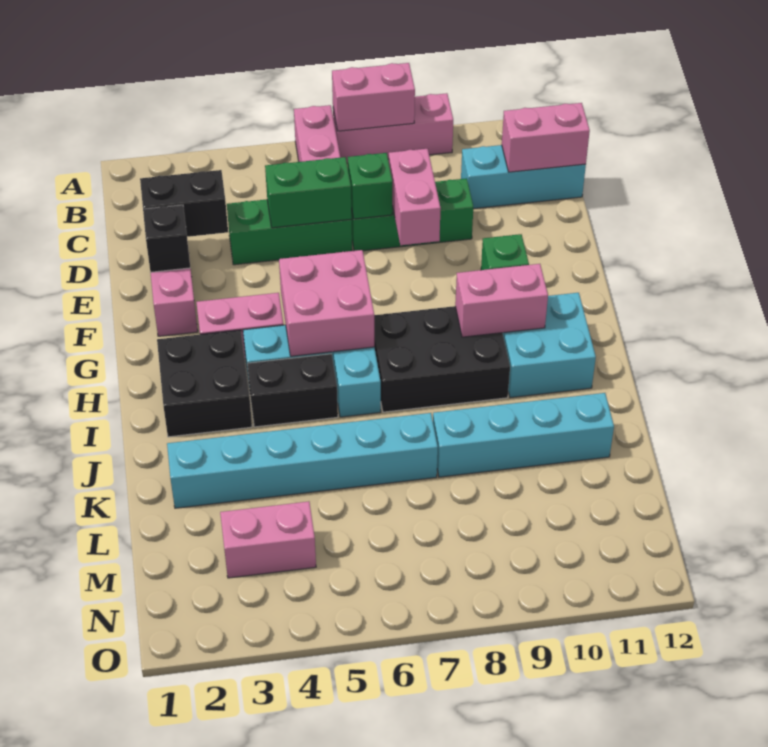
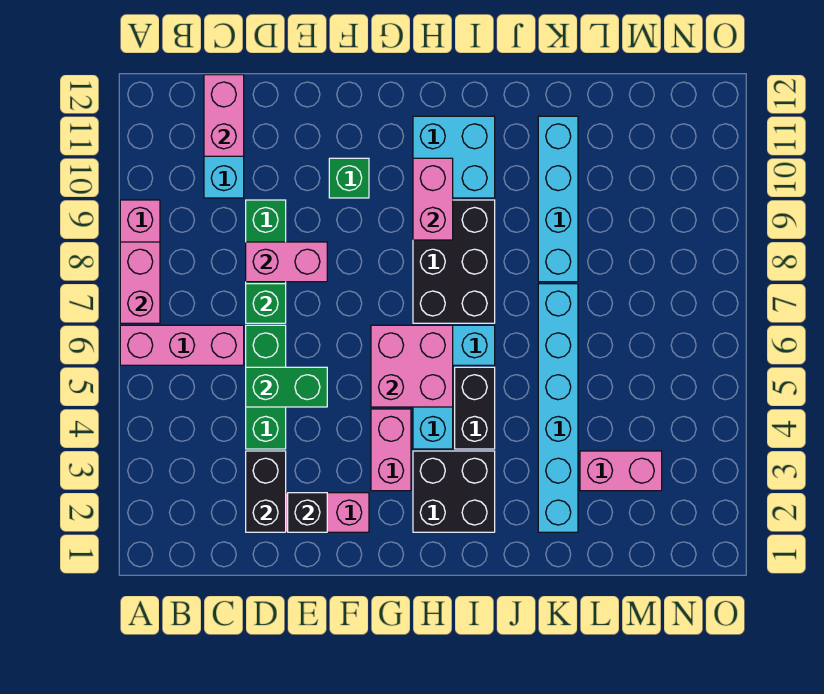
green brick D5:D6 level 2 -> green brick D5:E5 level 2
pink brick M3:M4 level 1 -> pink brick L3:M3 level 1

